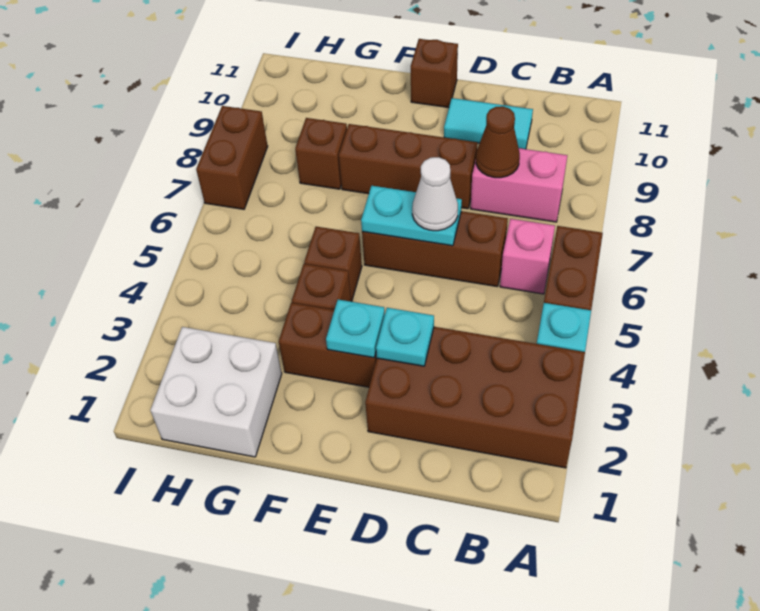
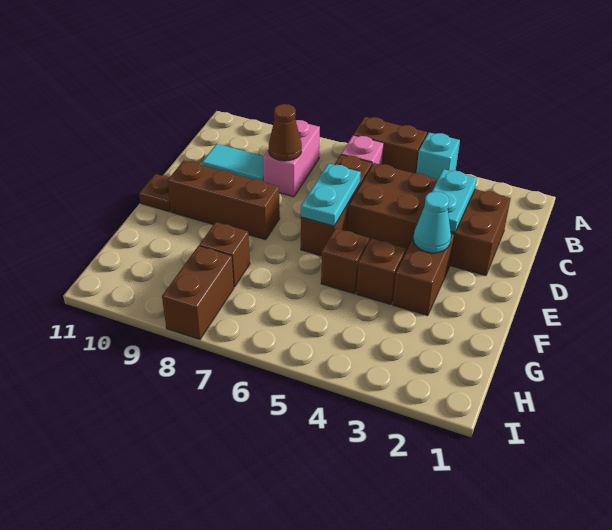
brown brick A2:D3 level 1 -> brown brick C2:D5 level 1
cyan tile C10:D10 level 1 -> cyan tile C9:C10 level 1
cyan plate D3 level 2 -> cyan plate C3:D3 level 2
white cone D6 level 3 -> none
brown brick D8:F8 level 1 -> brown brick E8:E10 level 1
cyan plate E3 level 2 -> cyan cone E3 level 2
brown brick E11 level 1 -> brown plate E11 level 1
white brick G1:H2 level 1 -> none
brown brick I7:I8 level 1 -> brown brick H8:I8 level 1

